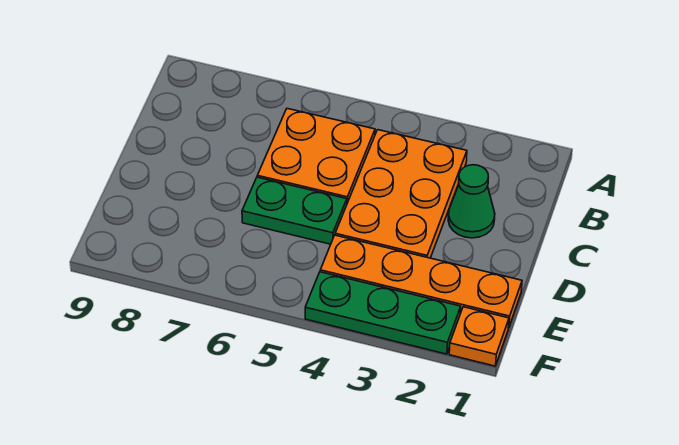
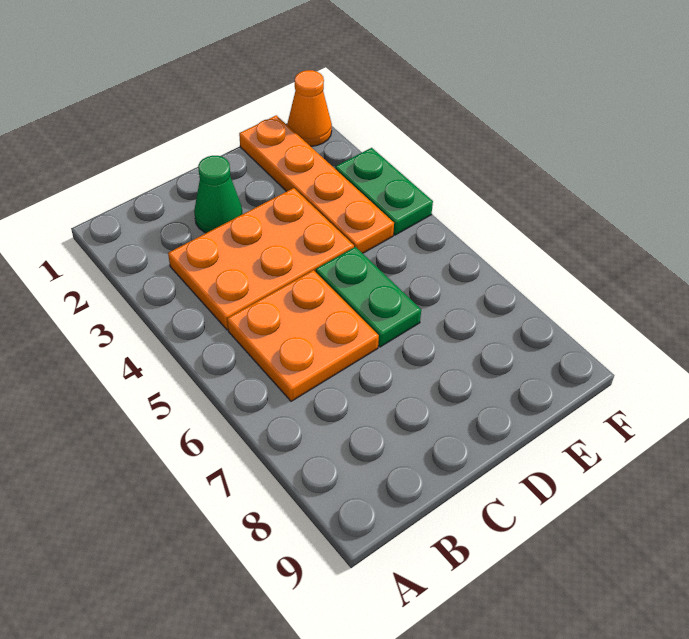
orange plate F1 level 1 -> orange cone F1 level 1
green plate F2:F4 level 1 -> green plate F3:F4 level 1

